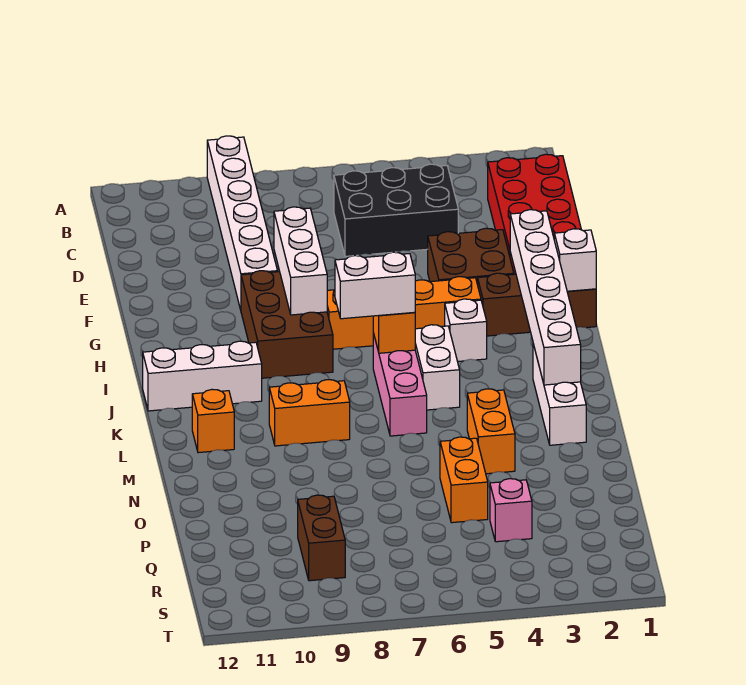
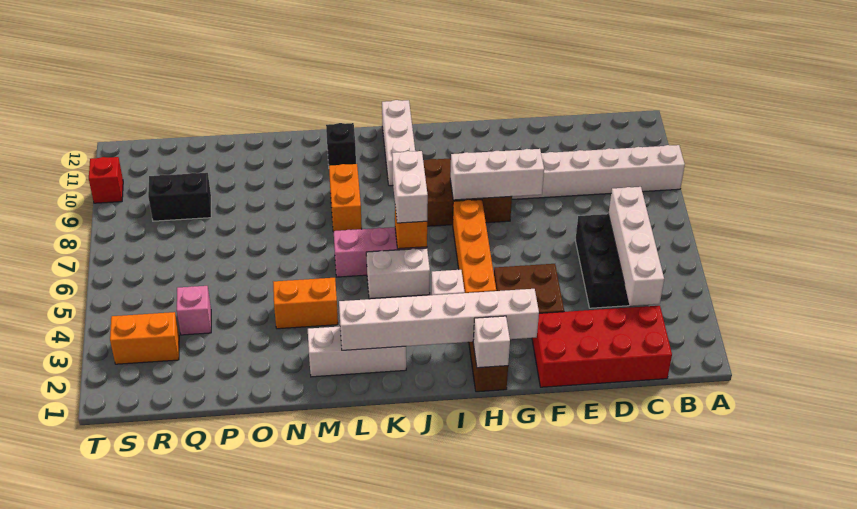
none -> white brick C3:C6 level 2
orange brick L11 level 1 -> black brick L11 level 1
orange brick O5:P5 level 1 -> orange brick R3:S3 level 1
brown brick Q9:R9 level 1 -> black brick Q9:R9 level 1
none -> red brick T10 level 1

